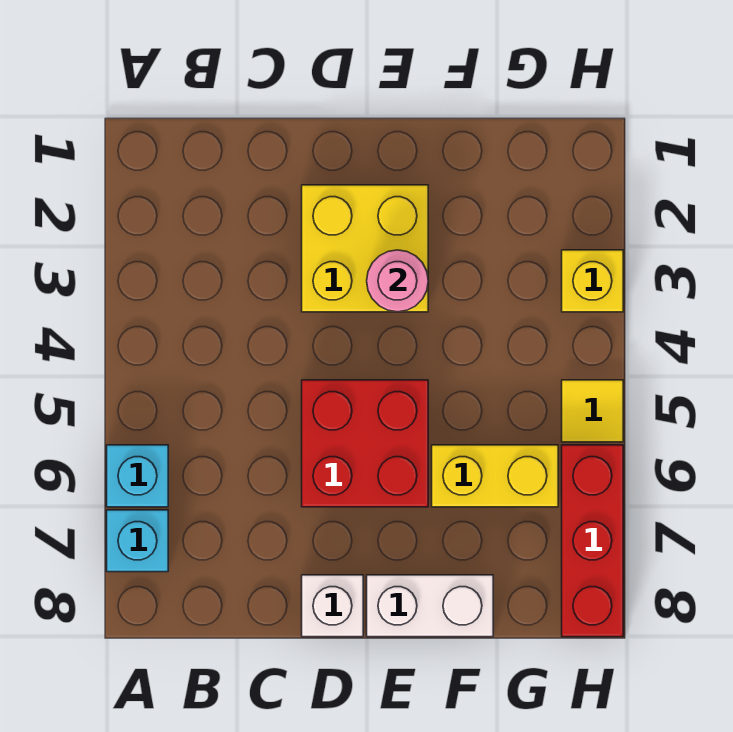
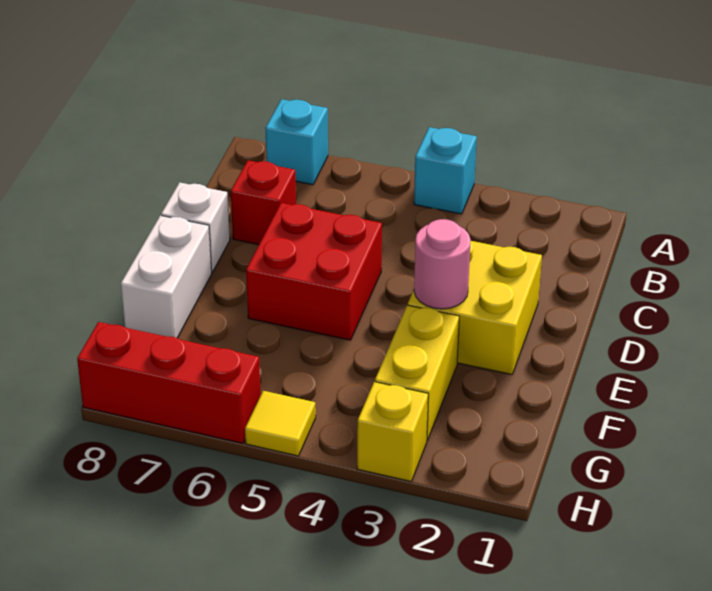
cyan brick A6 level 1 -> cyan brick A4 level 1
none -> red brick C7 level 1
yellow brick F6:G6 level 1 -> yellow brick F3:G3 level 1

